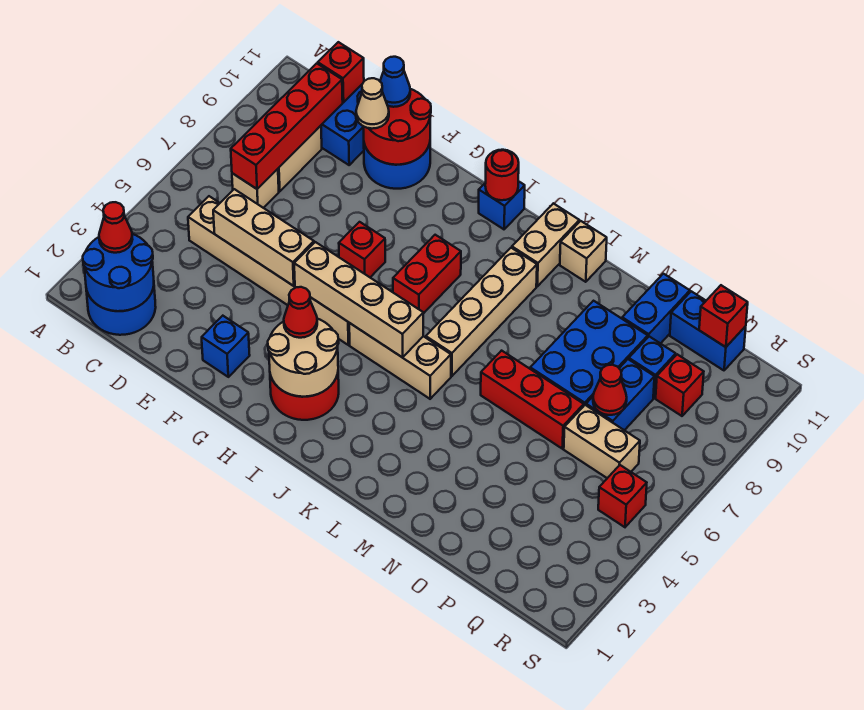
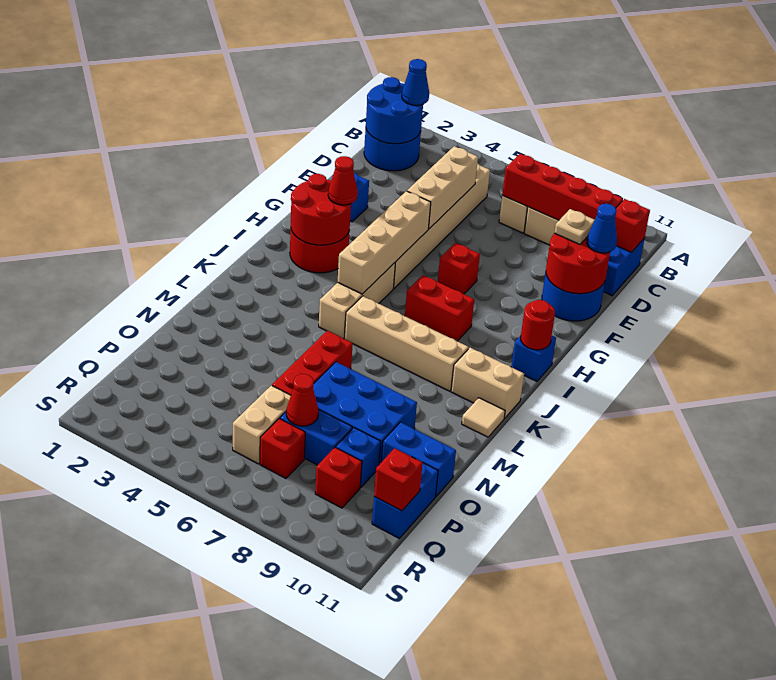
red cone B2 level 3 -> blue cone B2 level 3
tan cone E10 level 3 -> tan plate E10 level 3
tan round brick H2:I3 level 2 -> red round brick H2:I3 level 2
tan brick L11 level 1 -> tan tile L11 level 1
red brick R5 level 1 -> red brick Q7 level 1

